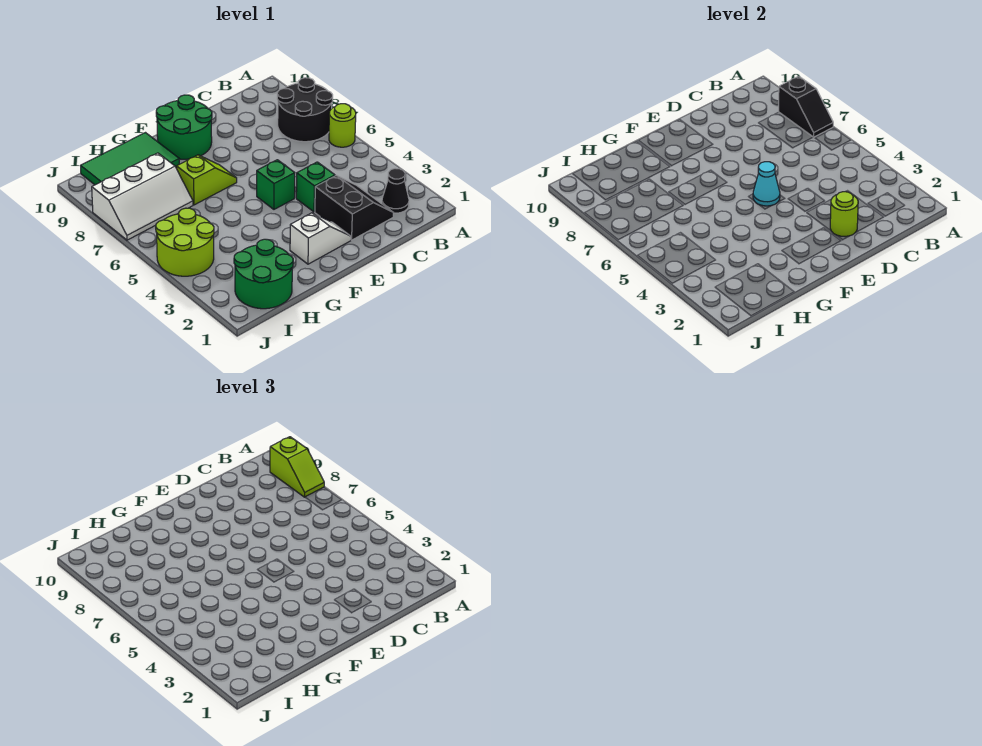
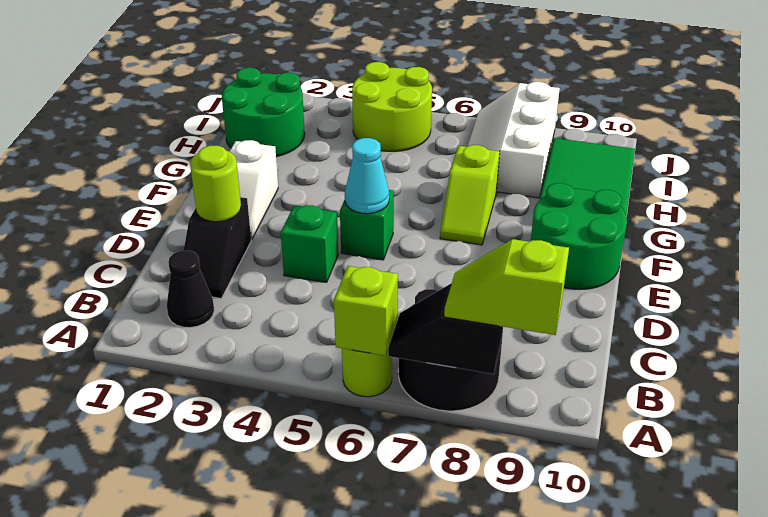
none -> lime brick A6 level 2
black slope C2:D3 level 1 top D -> black slope C2:D2 level 1 top D

